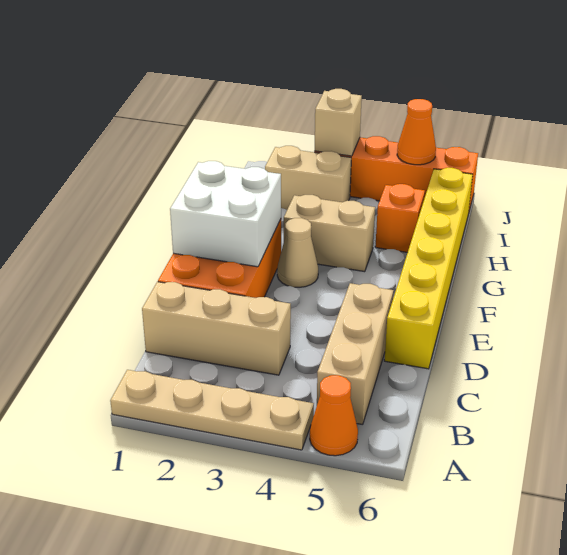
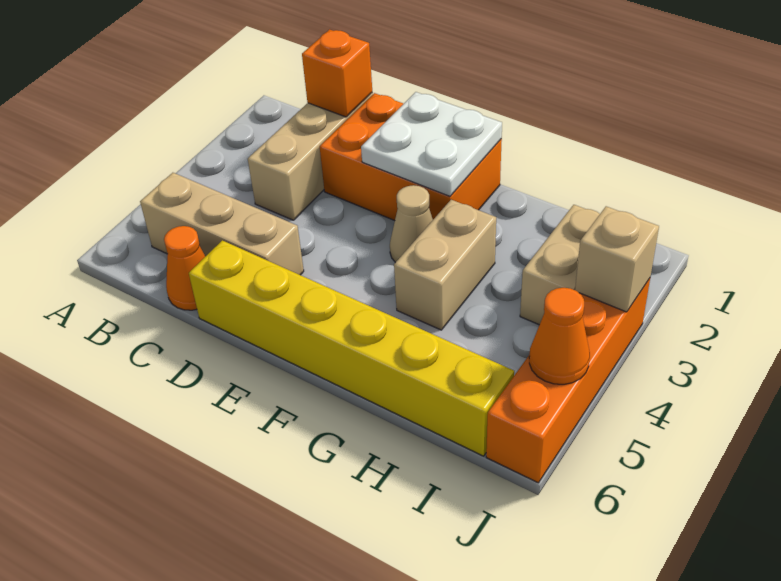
tan plate A1:A4 level 1 -> none
orange cone A5 level 1 -> orange cone C6 level 1
white brick E1:F2 level 2 -> white plate E1:F2 level 2
orange brick H5 level 1 -> orange brick C1 level 2

